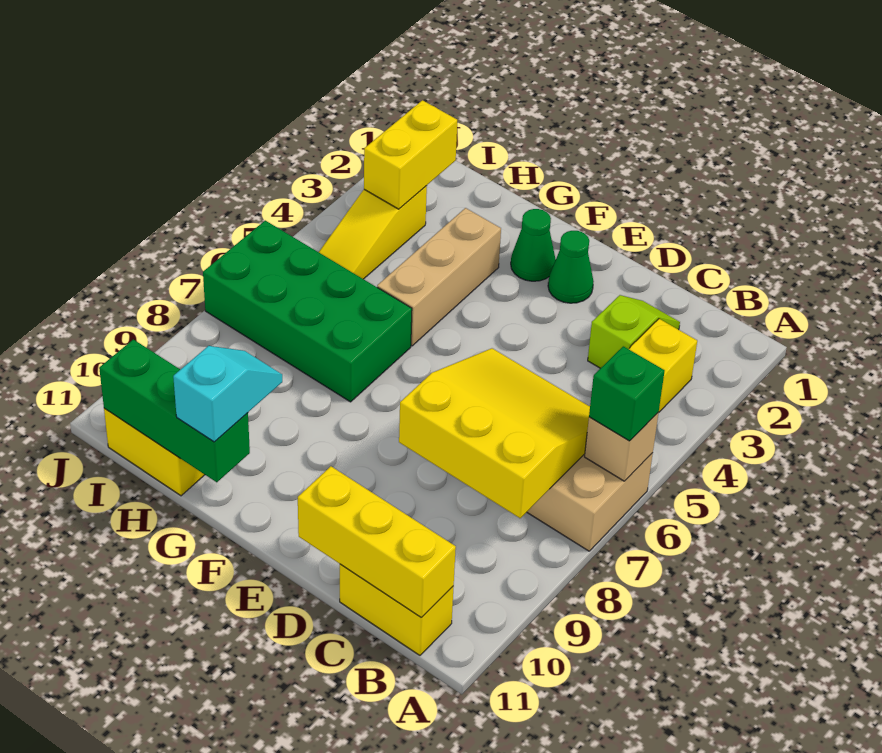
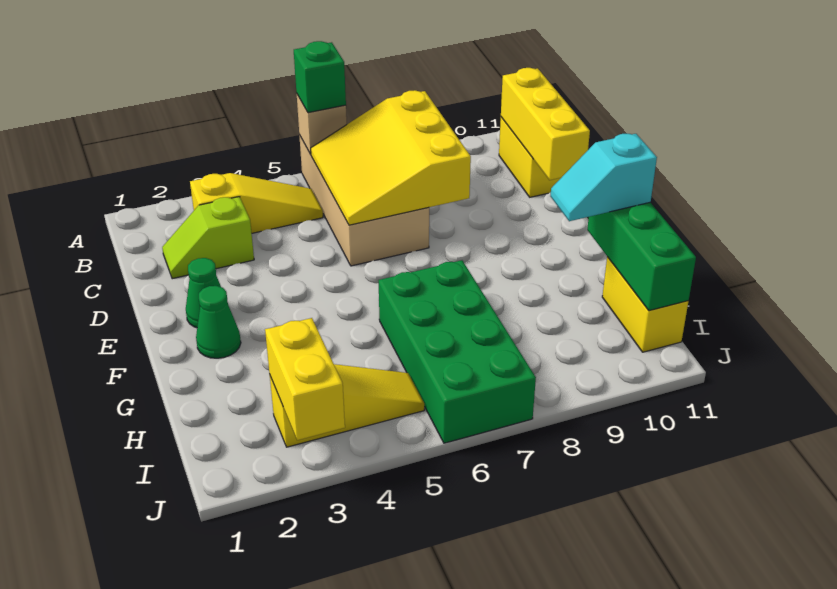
tan brick G3:G5 level 1 -> none
yellow brick I2:I3 level 2 -> yellow brick I3:J3 level 2

